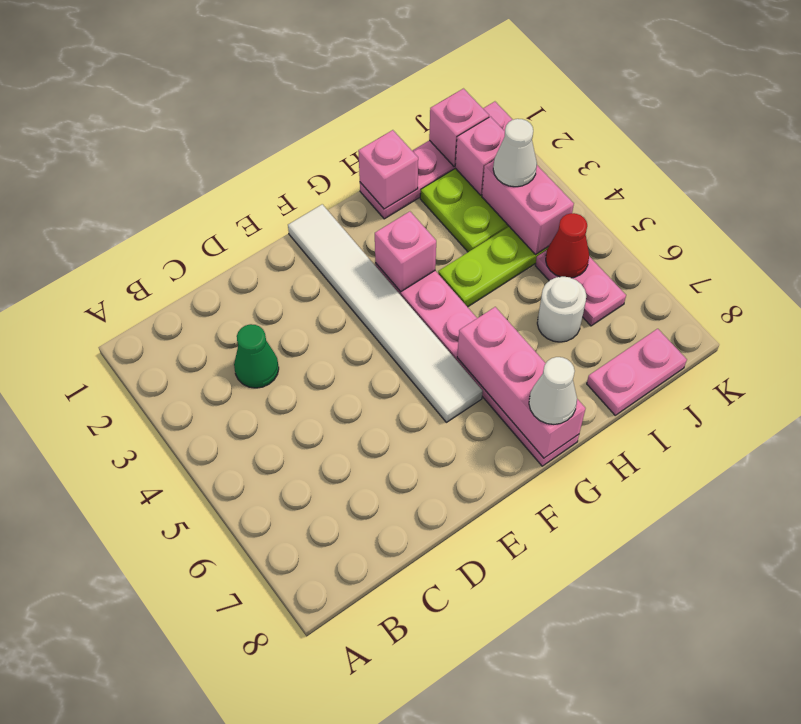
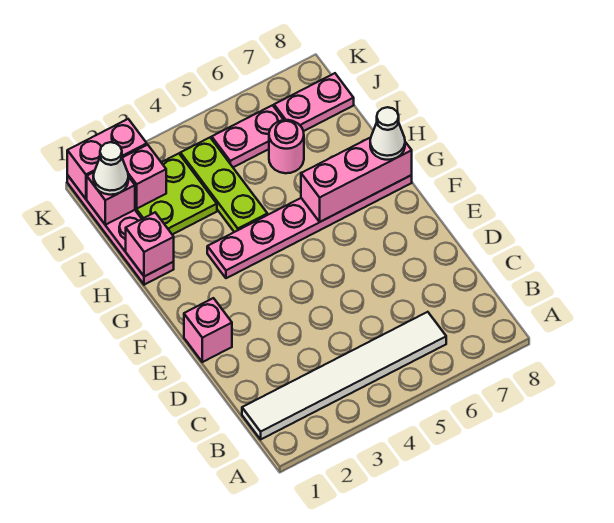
green cone C3 level 1 -> none
white tile F1:F6 level 1 -> white tile B1:B6 level 1
pink brick G3 level 2 -> pink brick E1 level 1
white round brick I6 level 1 -> pink round brick I6 level 1
pink plate I8:J8 level 1 -> pink plate J7:J8 level 1
pink brick J3:J4 level 2 -> pink brick K1:K2 level 2
white cone J3 level 3 -> white cone J1 level 3
red cone J5 level 2 -> none

